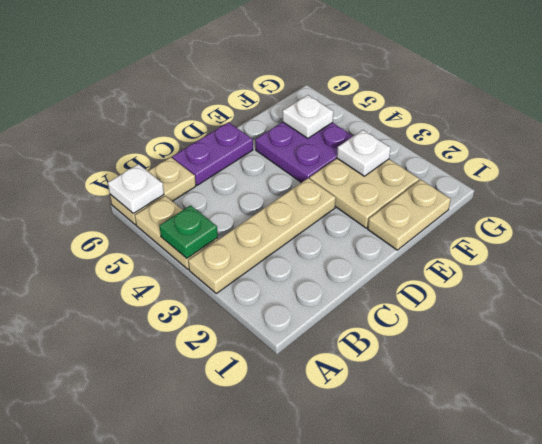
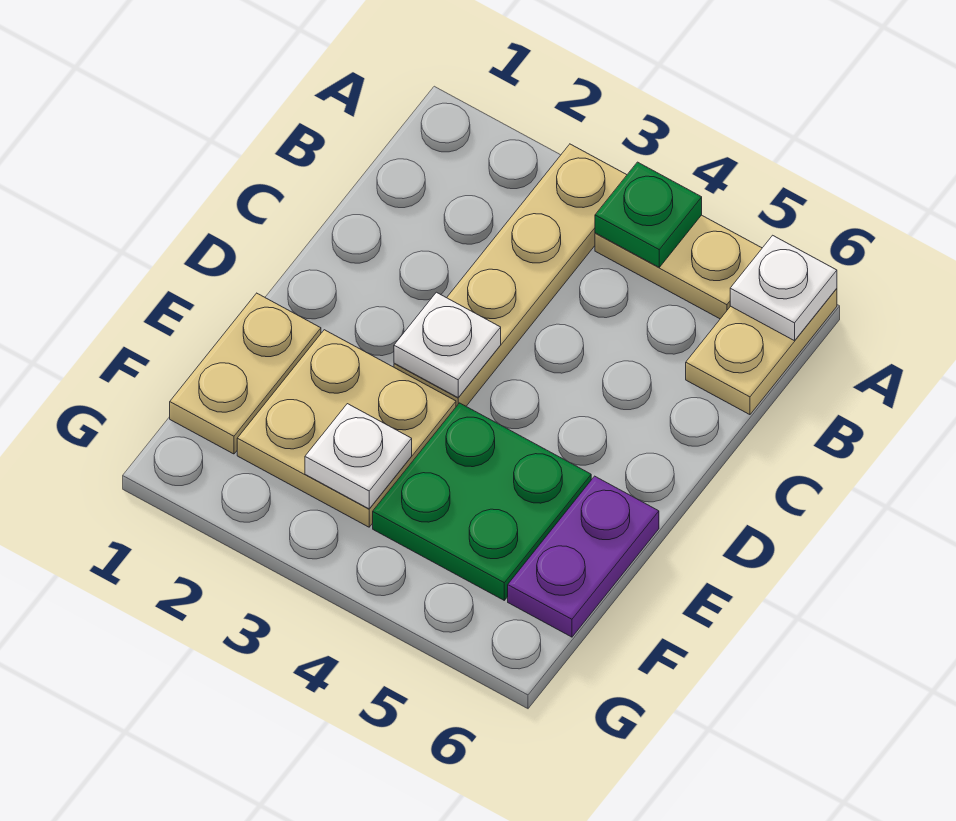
purple plate C6:D6 level 1 -> purple plate E6:F6 level 1
purple plate E4:F5 level 1 -> green plate E4:F5 level 1
white plate F5 level 2 -> white plate D3 level 2

